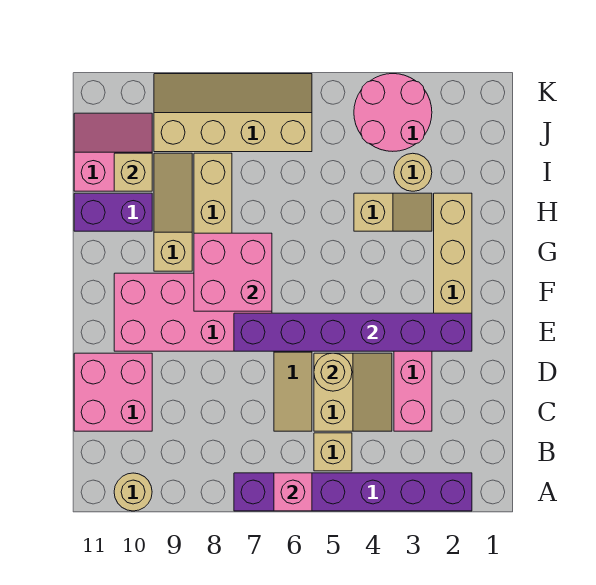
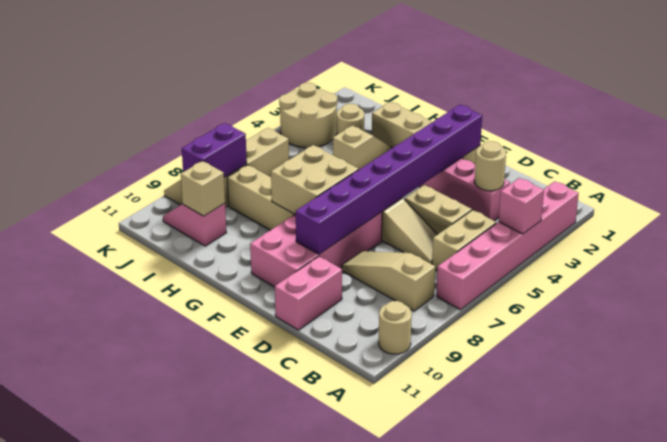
purple brick A2:A7 level 1 -> pink brick A2:A7 level 1
pink brick A6 level 2 -> pink brick A4 level 2
tan brick B5 level 1 -> tan brick B5:B6 level 1
pink brick C10:D11 level 1 -> pink brick D10:D11 level 1
tan round brick D5 level 2 -> tan round brick C3 level 2
purple brick E2:E7 level 2 -> purple brick E2:E9 level 2
pink brick F7:G8 level 2 -> tan brick F7:G8 level 2
tan slope G9:I9 level 1 top G -> tan slope B8:D8 level 1 top B
purple brick H10:H11 level 1 -> purple brick J8:J9 level 2
pink slope I10:J11 level 1 top I -> pink slope I10:J10 level 1 top I
pink round brick J3:K4 level 1 -> tan round brick J3:K4 level 1

